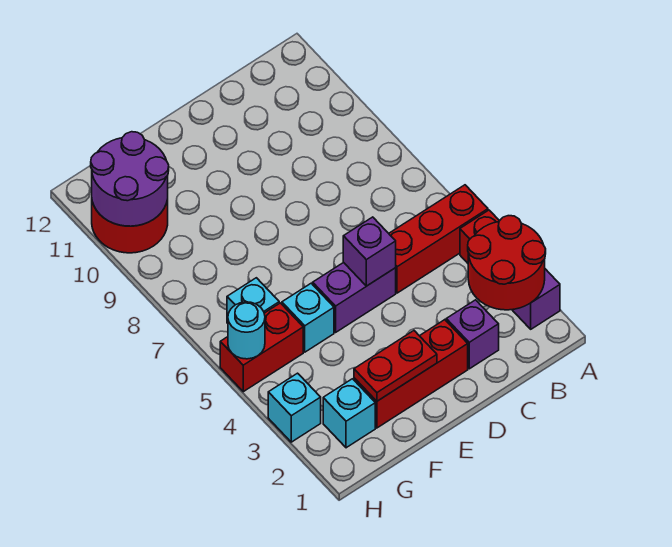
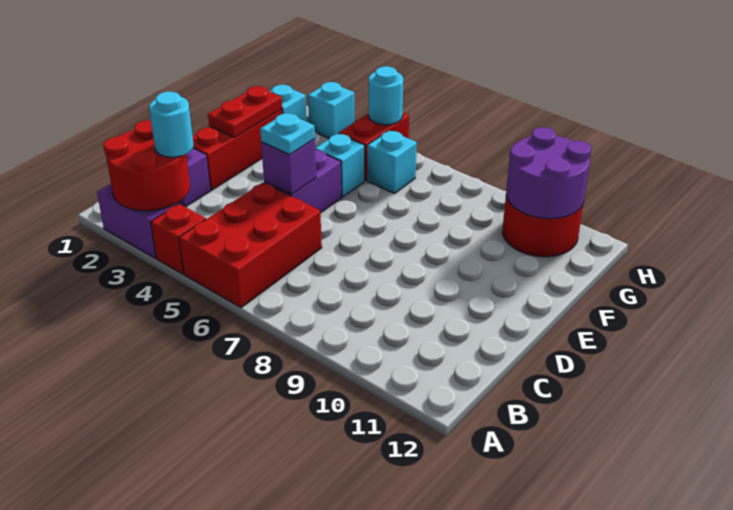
red brick A5:C5 level 1 -> red brick A5:C6 level 1
none -> cyan round brick B3 level 3
none -> cyan plate D5 level 3

